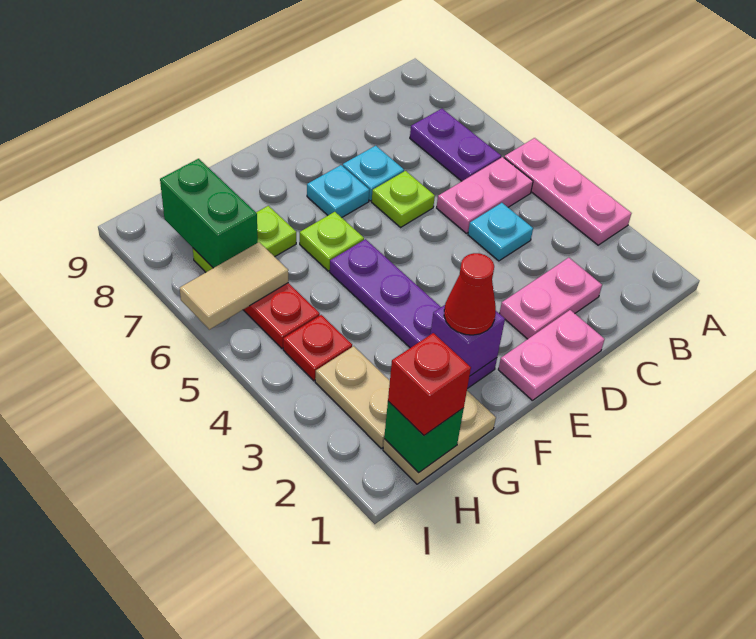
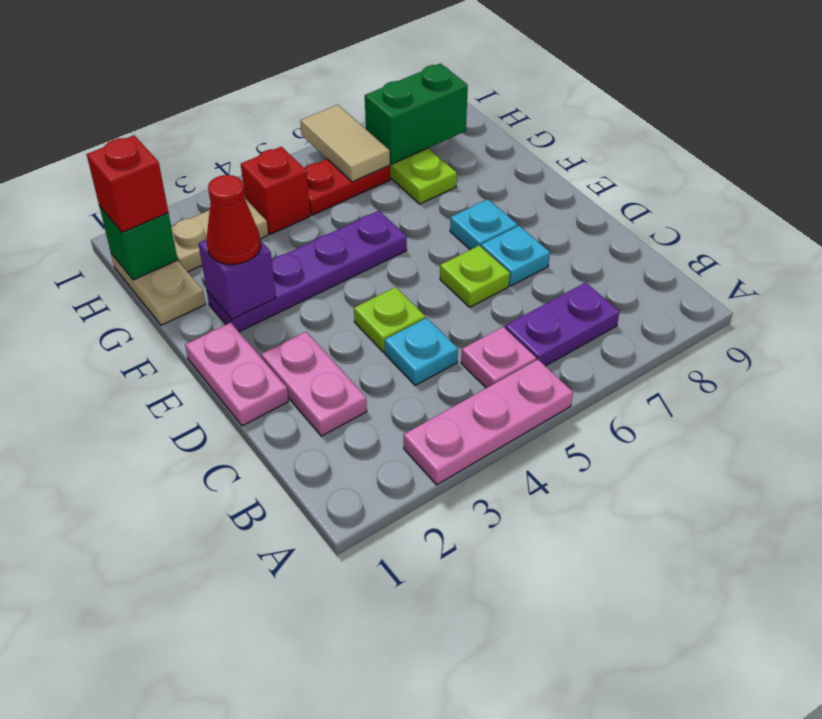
pink plate B5:C5 level 1 -> pink plate B5 level 1
lime plate F6 level 1 -> lime plate D4 level 1
red plate H4 level 1 -> red brick H4 level 1

